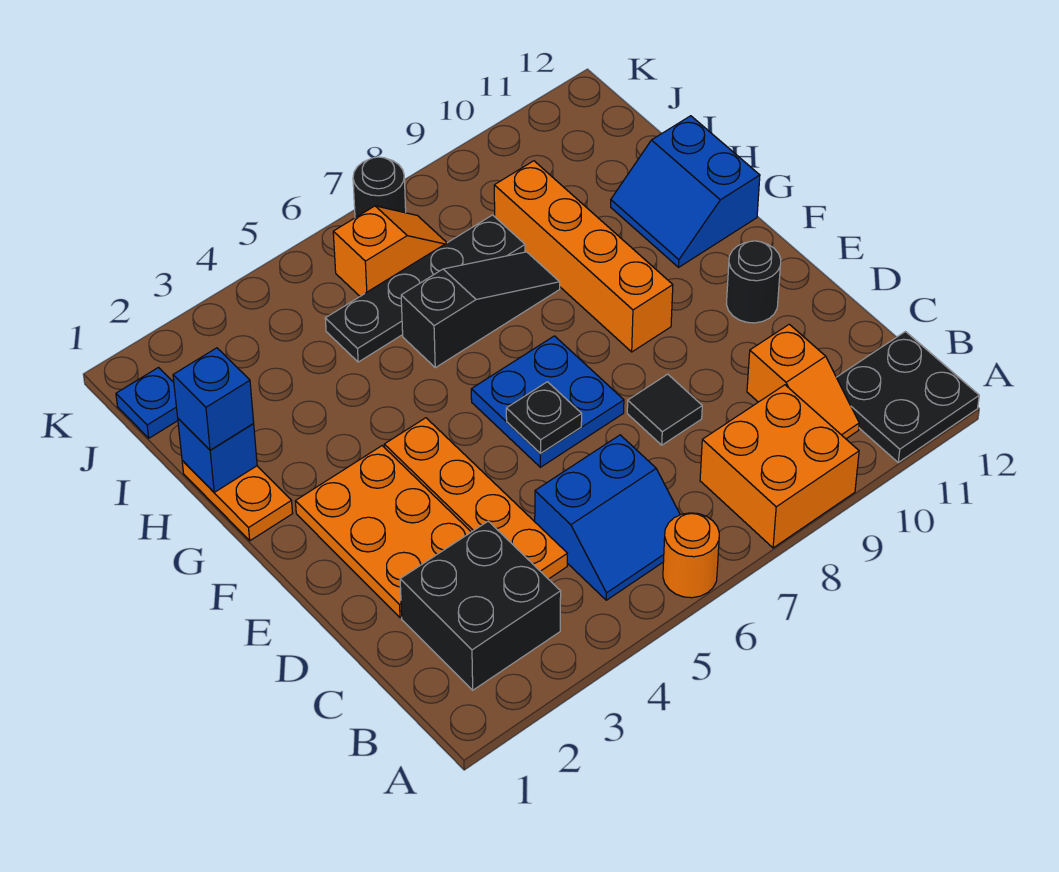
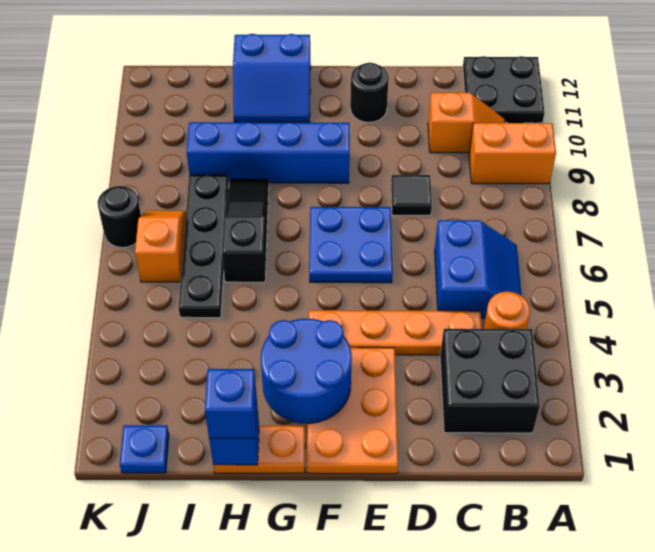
orange round brick A6 level 1 -> orange round brick B4 level 1
orange brick A8:B9 level 1 -> orange brick A9:B9 level 1
orange plate D2:F3 level 1 -> orange plate E1:F3 level 1
black plate E6 level 2 -> none
none -> blue round brick F2:G3 level 2
orange brick F9:I9 level 1 -> blue brick F9:I9 level 1

